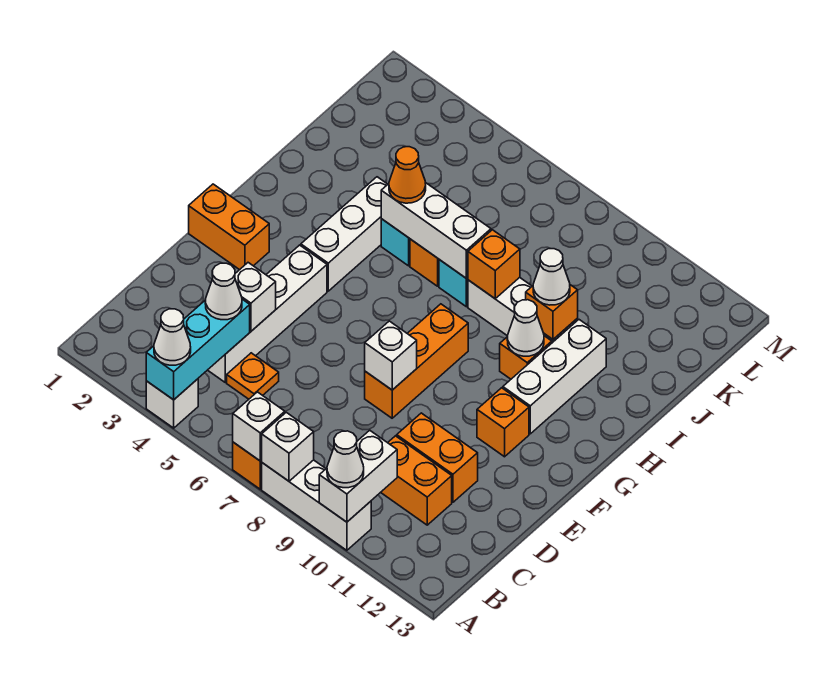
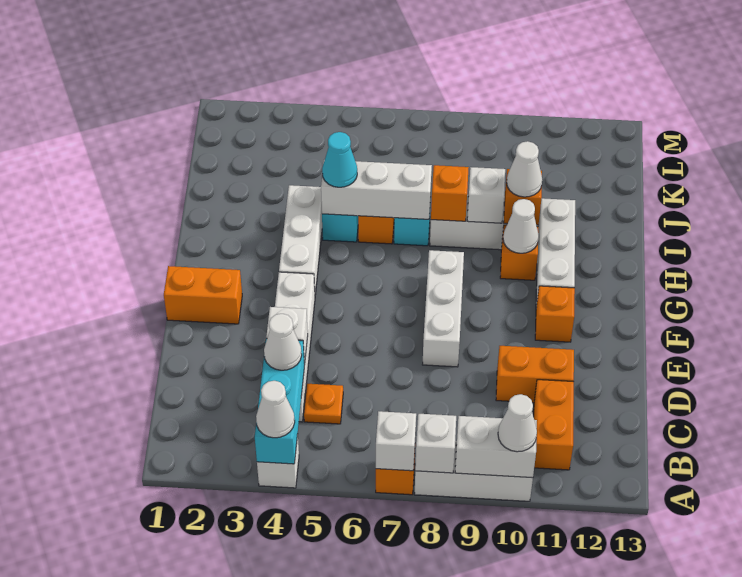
white brick A10:B10 level 2 -> white brick A9:A10 level 2
orange brick C10:C11 level 1 -> orange brick B11:C11 level 1
orange brick E8:G8 level 1 -> white brick E8:G8 level 1
white brick E8 level 2 -> white brick I9 level 2
orange cone I5 level 3 -> cyan cone I5 level 3

